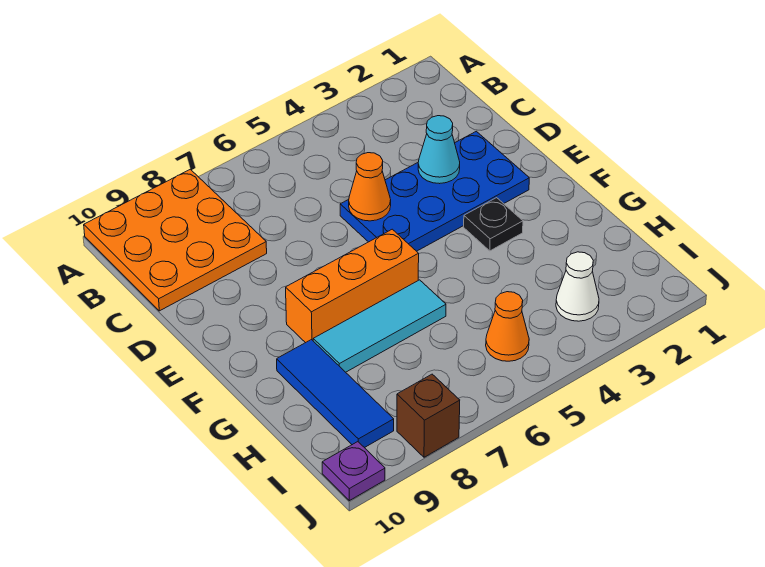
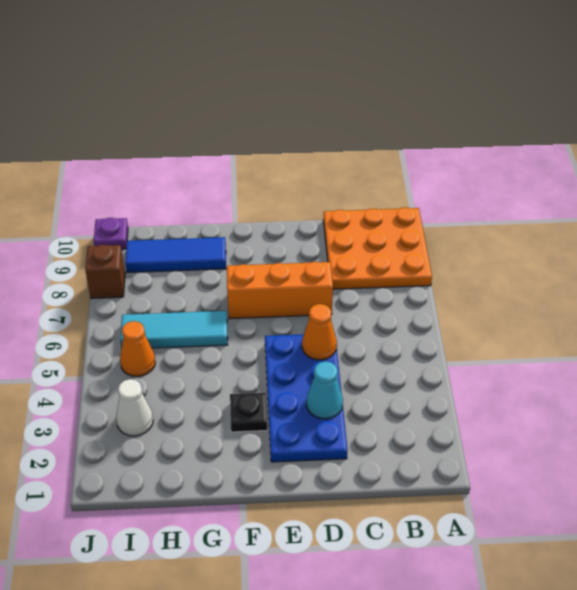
orange brick F6:F8 level 1 -> orange brick D7:F7 level 1
cyan tile G6:G8 level 1 -> cyan tile G6:I6 level 1

